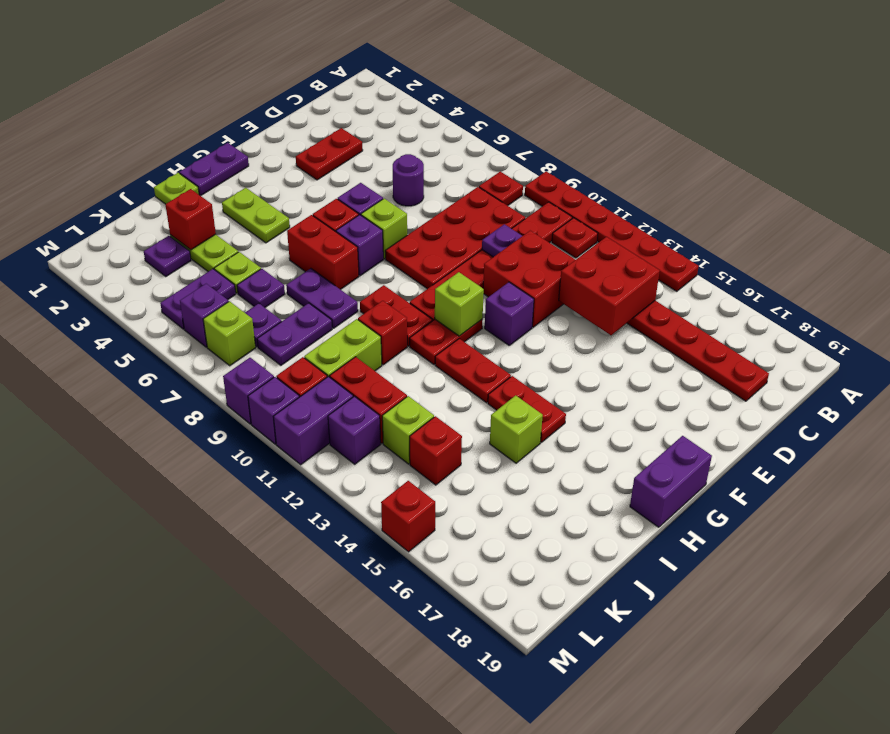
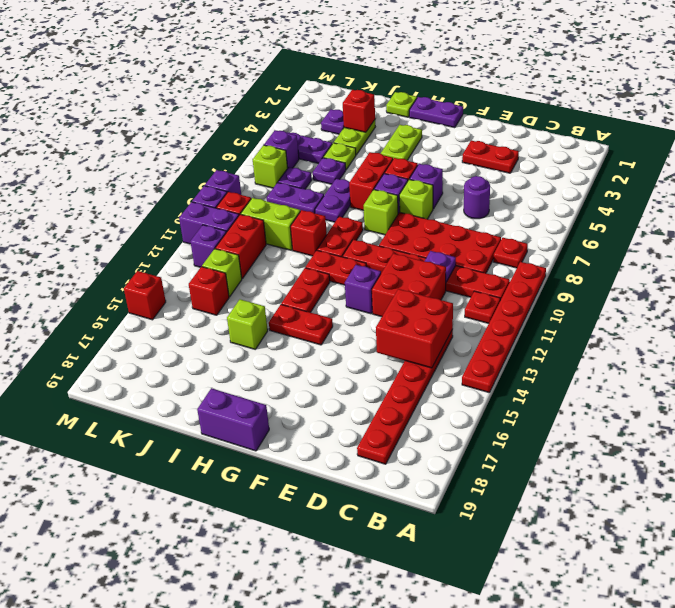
lime brick G11 level 2 -> lime brick G8 level 1
red plate H14:H15 level 1 -> red plate G14:H14 level 1

